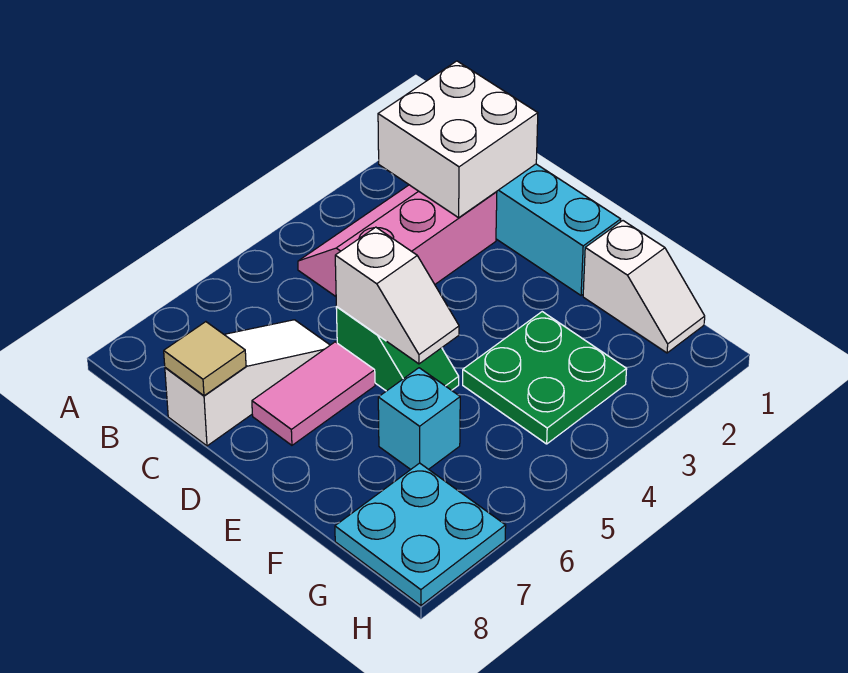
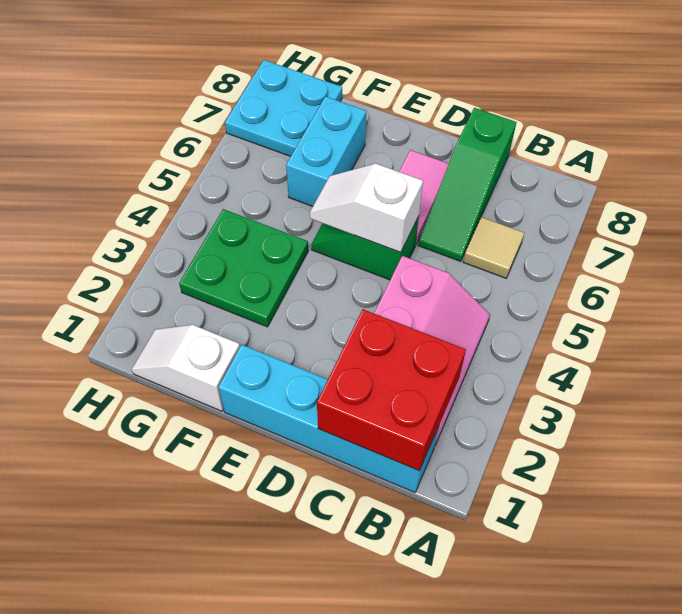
white brick B1:C2 level 2 -> red brick B1:C2 level 2
white slope C6:C8 level 1 top 8 -> green slope C6:C8 level 1 top 8
tan tile C8 level 2 -> tan tile B6 level 1
cyan brick F6 level 1 -> cyan brick F6:F7 level 1

